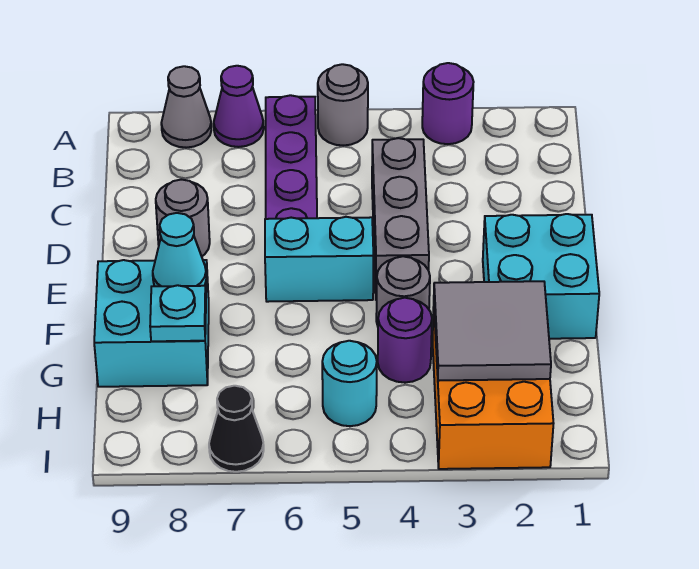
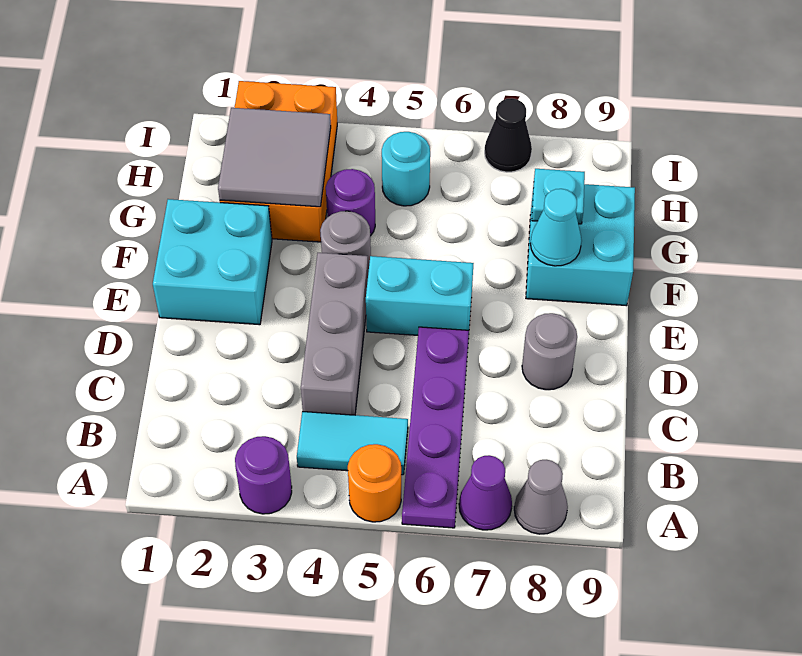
grey round brick A5 level 1 -> orange round brick A5 level 1
none -> cyan tile B4:B5 level 1

